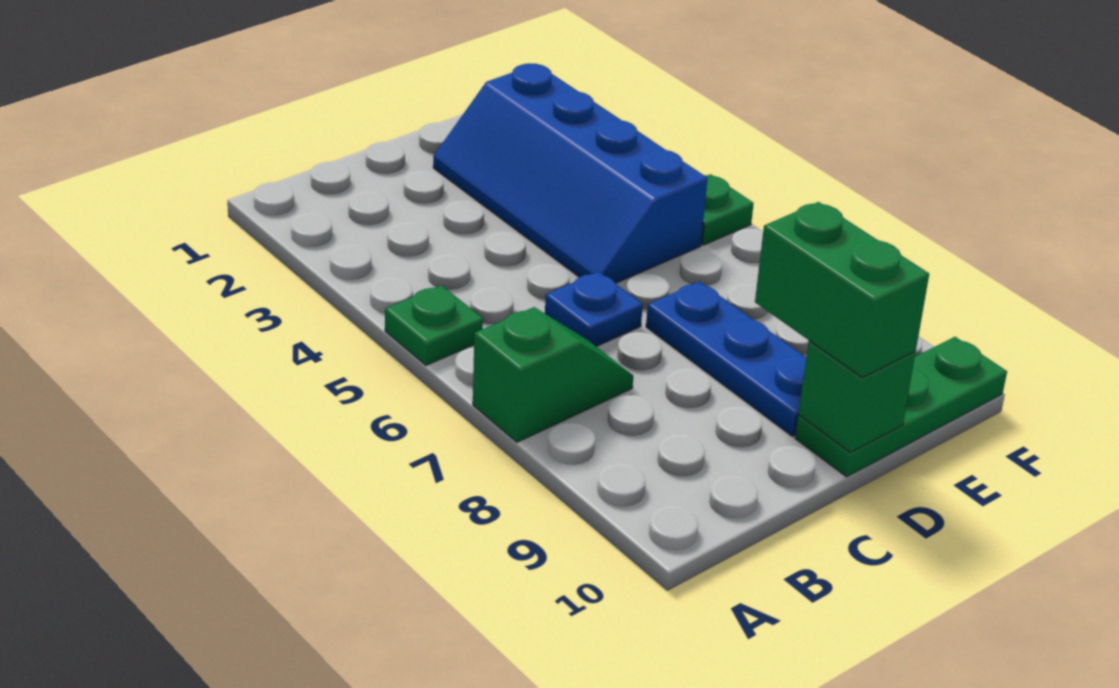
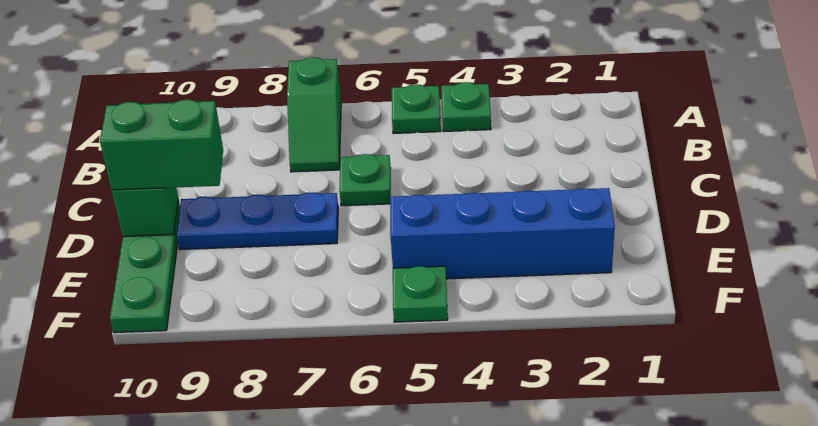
none -> green plate A4 level 1
blue plate C6 level 1 -> green plate C6 level 1

